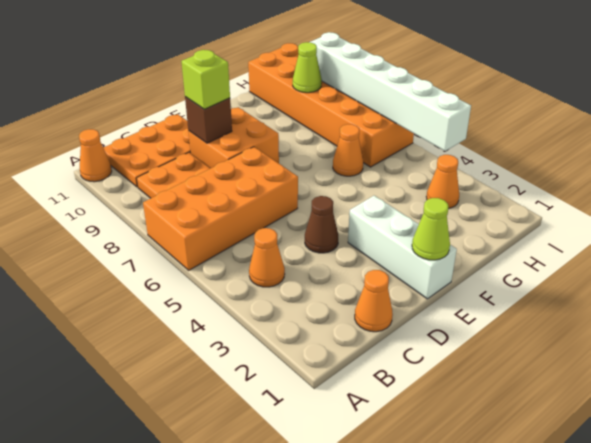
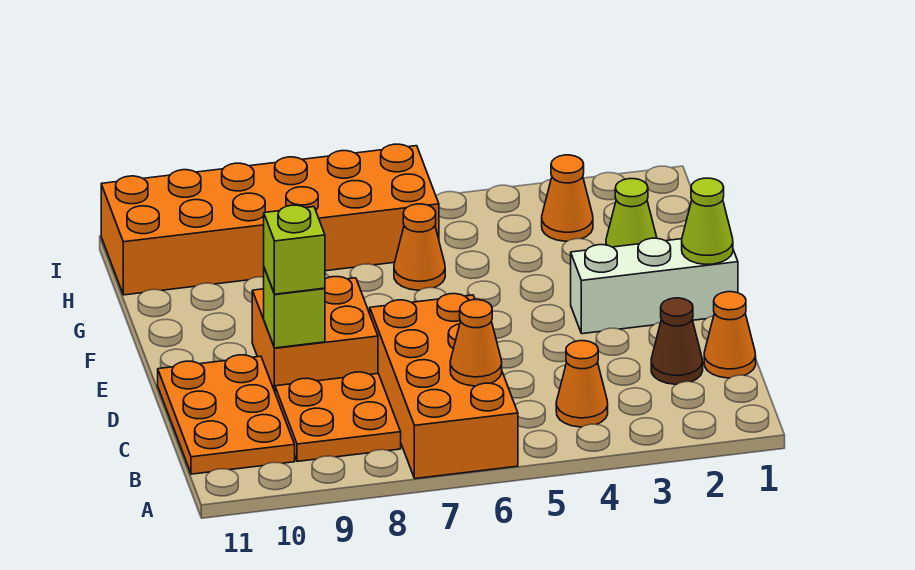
orange cone A11 level 1 -> orange cone B6 level 2
brown cone D4 level 1 -> brown cone C2 level 1
brown brick D9 level 2 -> lime brick D9 level 2
lime cone H9 level 2 -> lime cone G2 level 1
white brick I4:I9 level 2 -> none

